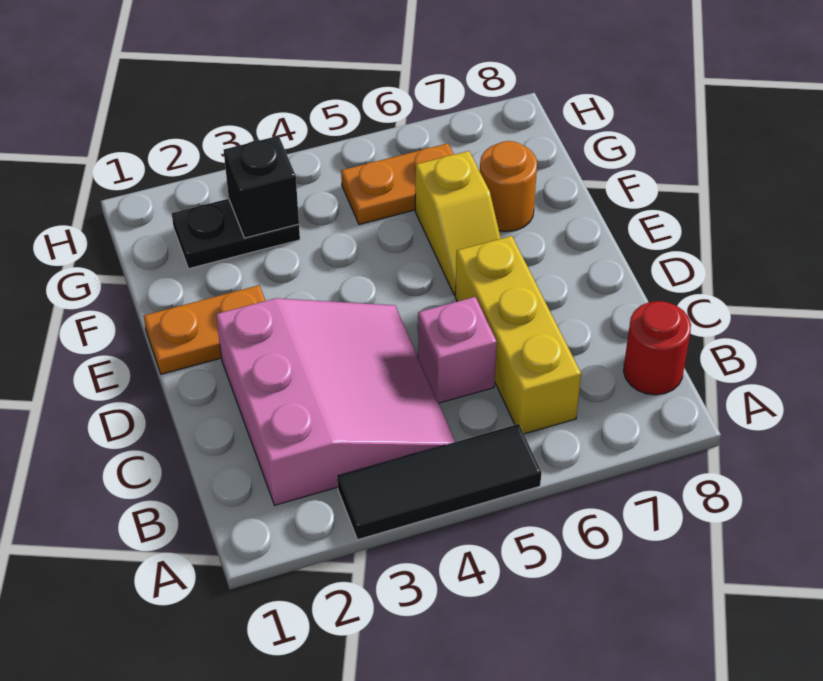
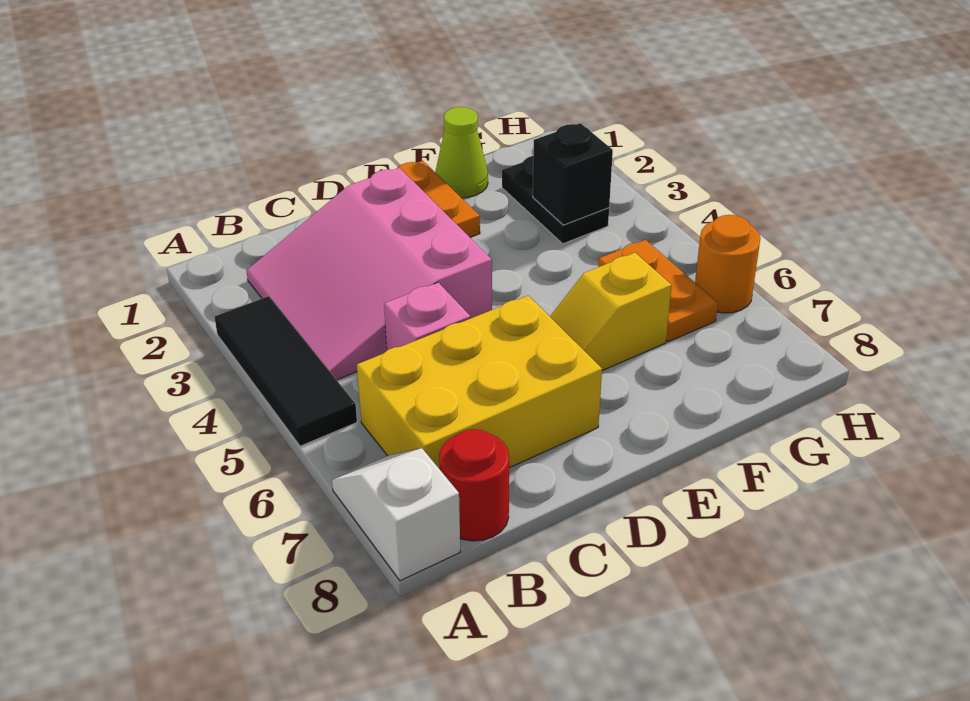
none -> white slope A7:A8 level 1 top 8
pink slope B2:D4 level 1 top 2 -> pink slope B2:D4 level 1 top D
yellow brick B6:D6 level 1 -> yellow brick B6:D7 level 1
none -> lime cone F1 level 1
orange round brick F7 level 1 -> orange round brick H6 level 1

